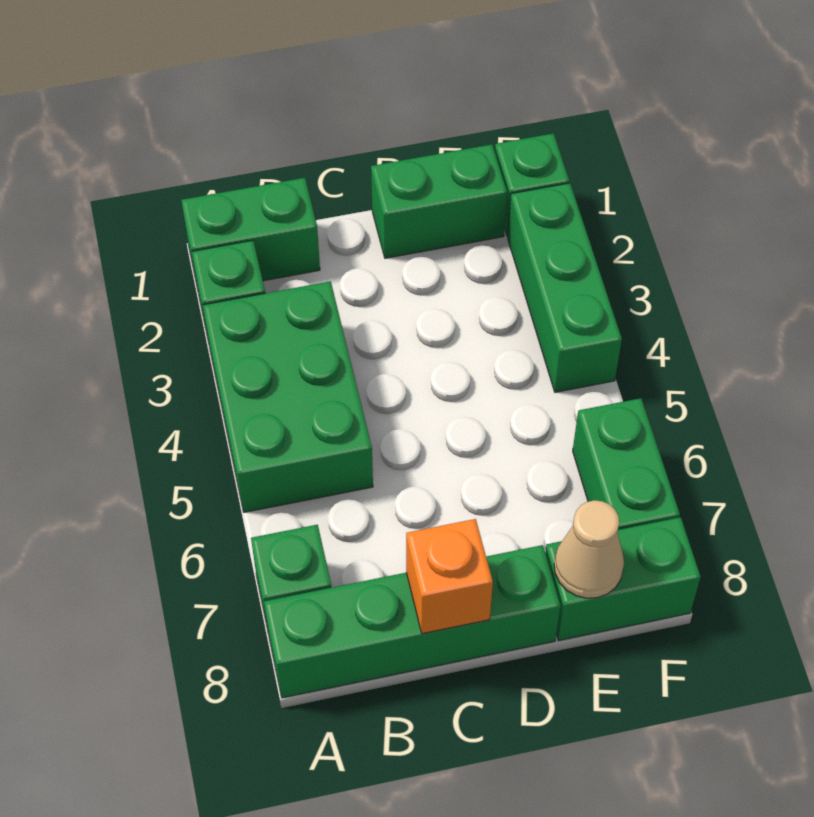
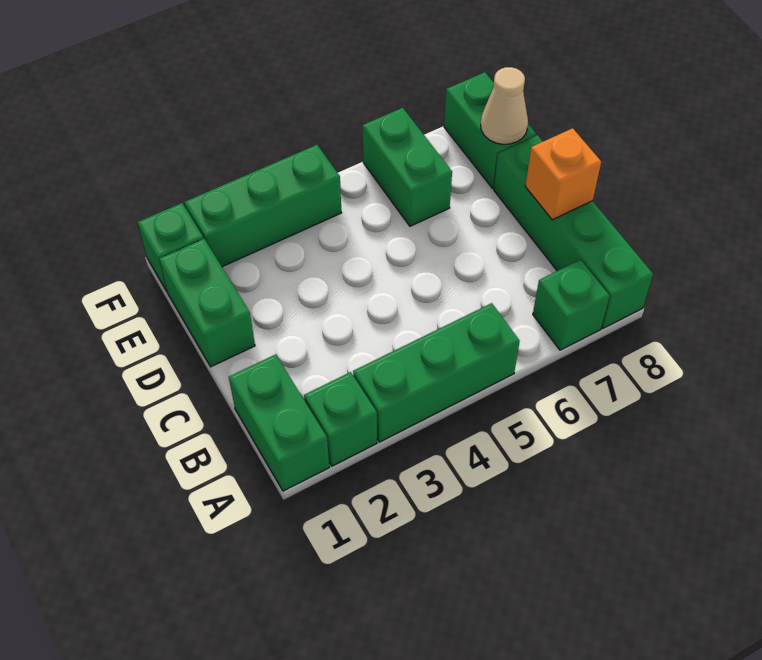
green brick A3:B5 level 1 -> green brick A3:A5 level 1
green brick F6:F7 level 1 -> green brick E6:F6 level 1

